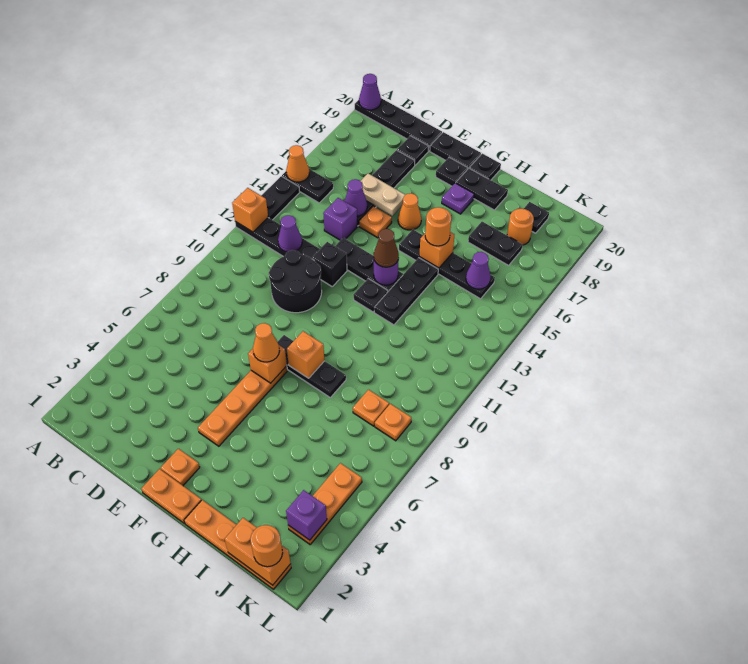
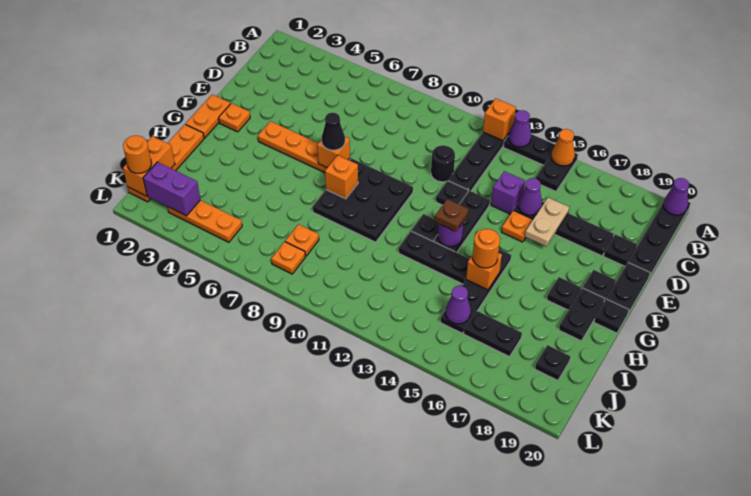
purple cone C12 level 2 -> purple cone A13 level 2
black round brick D10:E11 level 1 -> black round brick D11 level 1
black brick E12 level 1 -> black plate E12 level 1
orange cone F7 level 3 -> black cone F7 level 3
black plate F8:H8 level 1 -> black plate F8:H10 level 1
orange cone F16 level 1 -> none
brown cone G13 level 3 -> brown plate G13 level 3
purple plate G18 level 1 -> black plate G18 level 1
black plate I17:J17 level 1 -> black plate J16:J17 level 1
orange round brick J18 level 1 -> none
purple brick K3 level 2 -> purple brick K2:K3 level 2

